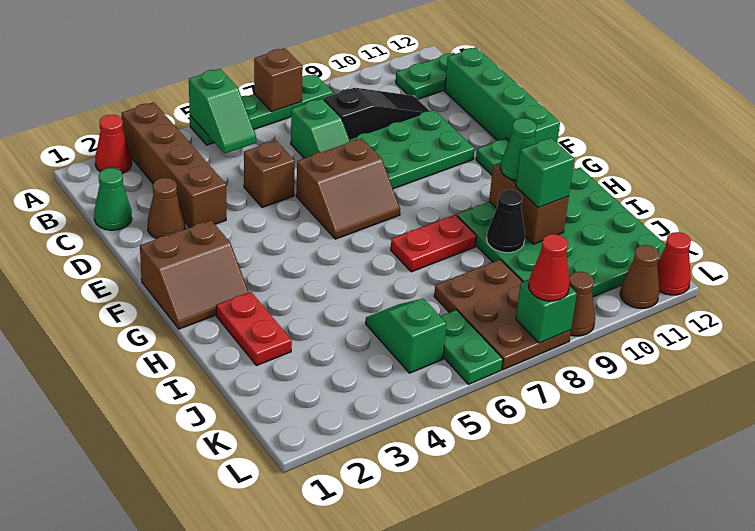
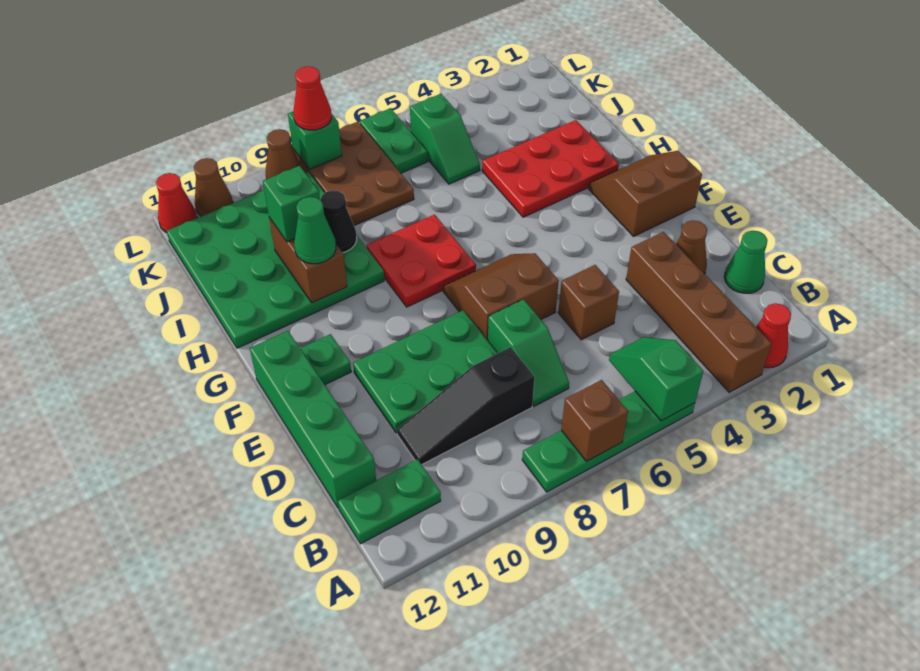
green slope C7:D7 level 1 top C -> green slope C7:D7 level 1 top D
red plate H2:I2 level 1 -> red plate H2:I4 level 1
red plate H7:H8 level 1 -> red plate G7:H8 level 1

